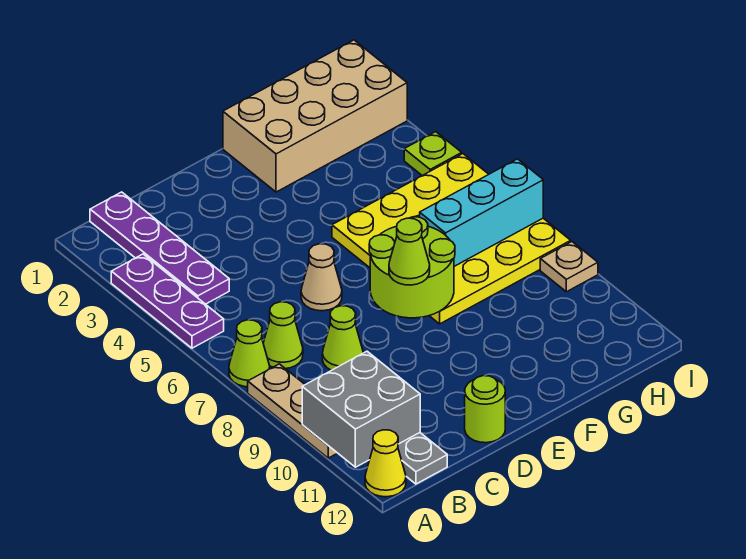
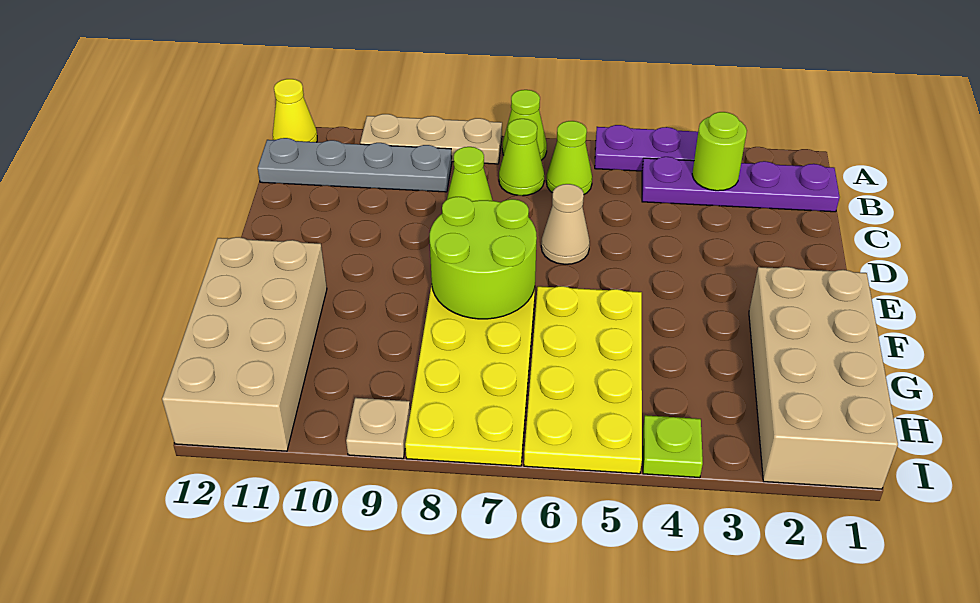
grey brick A10:B11 level 2 -> none
lime round brick D12 level 1 -> lime round brick B3 level 2
lime cone E8 level 3 -> lime cone B6 level 1
none -> tan brick F11:I12 level 1
cyan brick G7:I7 level 2 -> none

